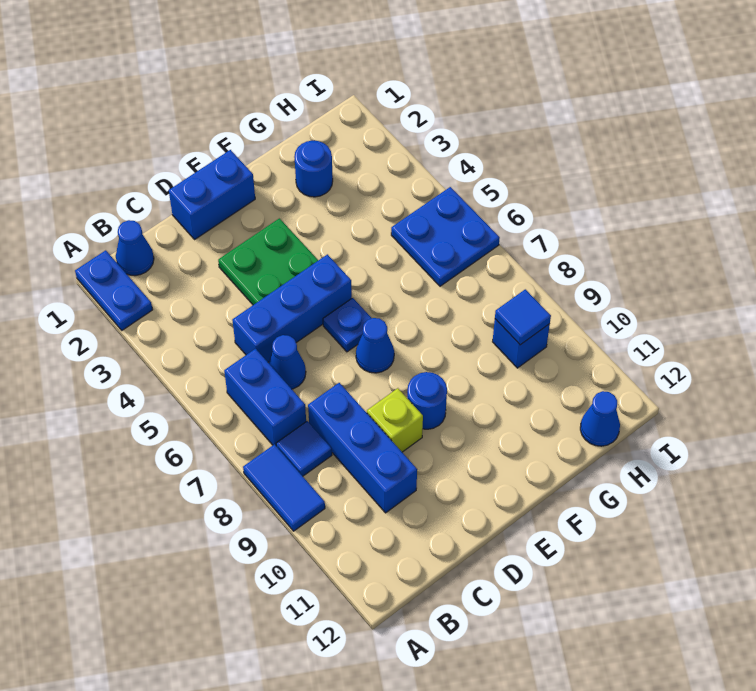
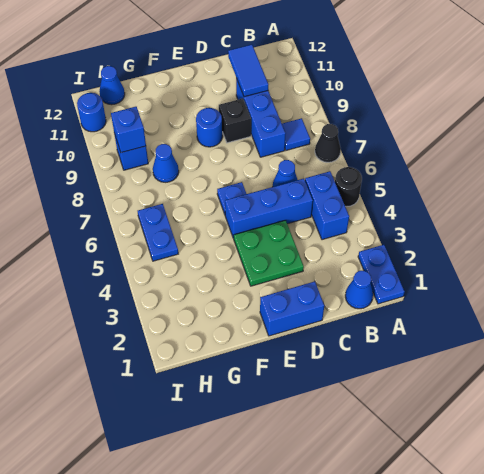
none -> black round brick A5 level 1
none -> black cone A7 level 1
blue tile A8:A9 level 1 -> blue tile C10:C11 level 2
blue brick B6:B7 level 1 -> blue brick B4:B5 level 1
lime brick D9 level 1 -> black brick D9 level 1
blue cone E7 level 1 -> blue cone G8 level 1
blue round brick G2 level 1 -> blue round brick I11 level 1
blue plate H5:I6 level 1 -> blue plate H5:H6 level 1
blue tile H9 level 2 -> blue brick H9 level 2

